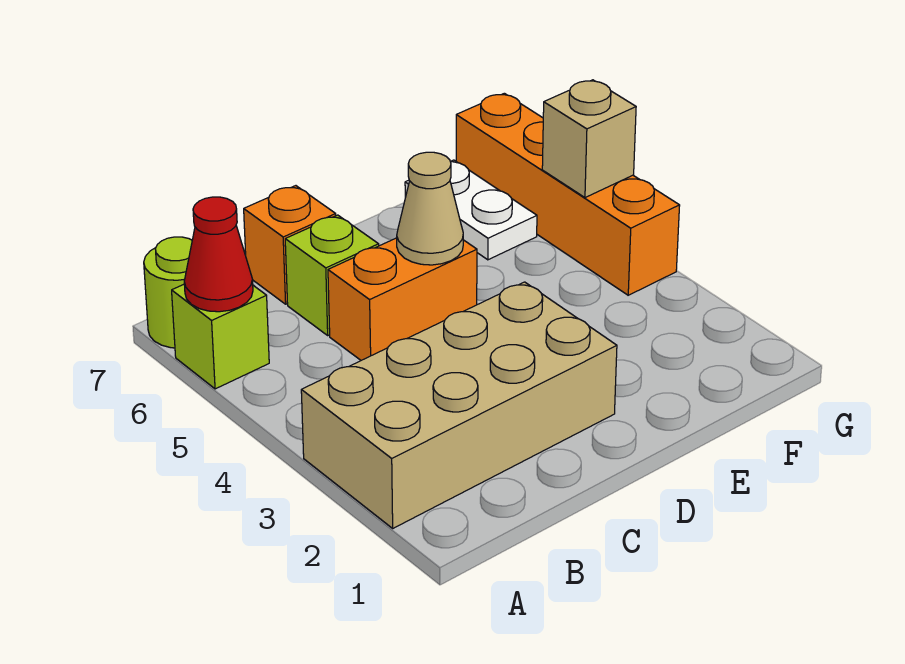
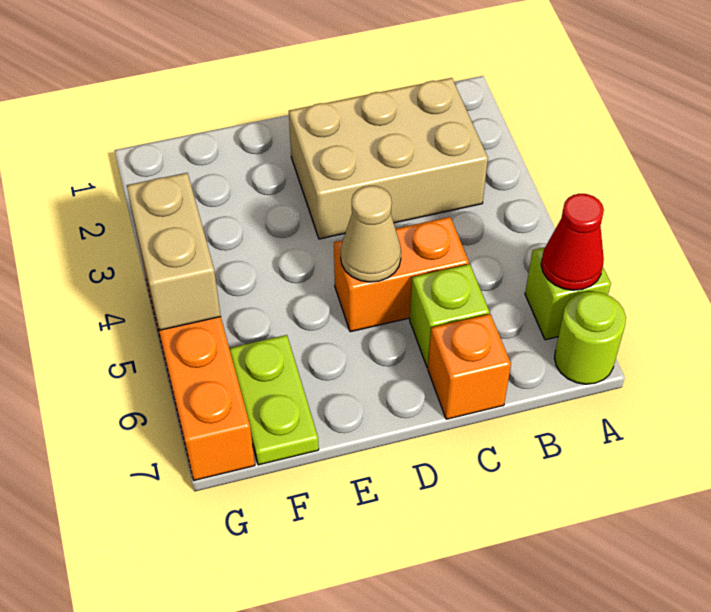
tan brick A2:D3 level 1 -> tan brick B2:D3 level 1
white plate F6:F7 level 1 -> lime plate F6:F7 level 1
tan brick G5 level 2 -> tan brick G4:G5 level 2

